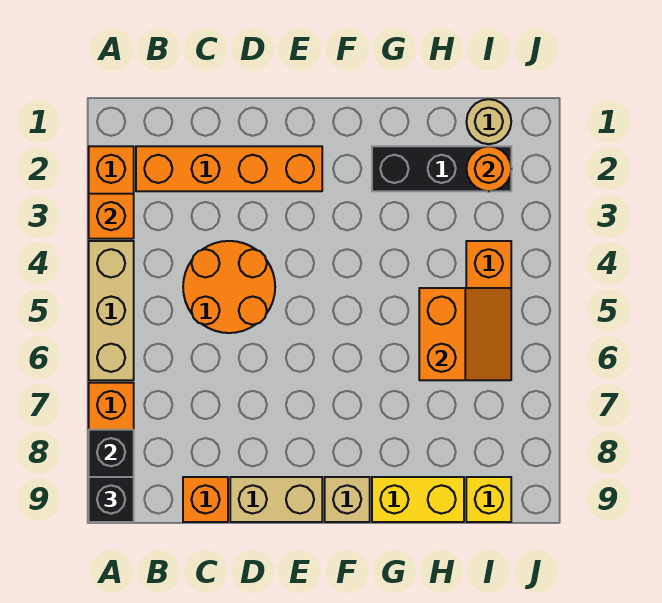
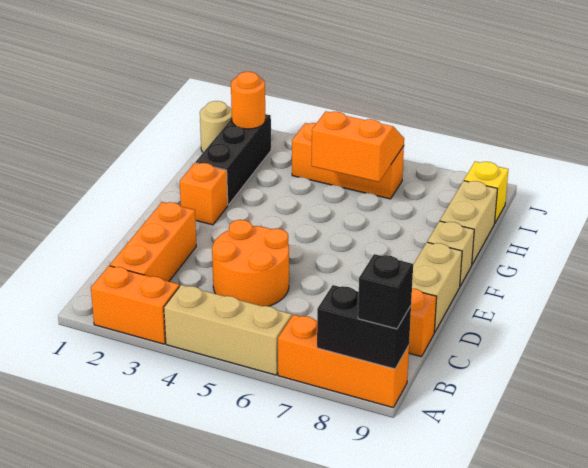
orange brick A3 level 2 -> orange brick F2 level 1
orange brick B2:E2 level 1 -> orange brick B2:D2 level 1
yellow brick G9:H9 level 1 -> tan brick G9:H9 level 1

